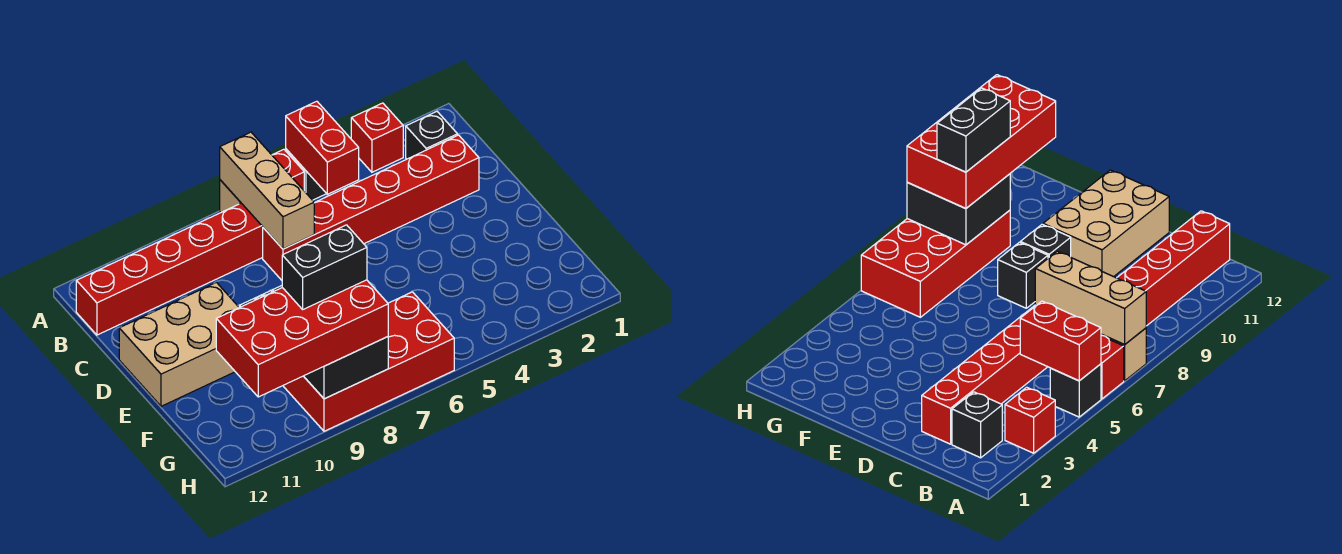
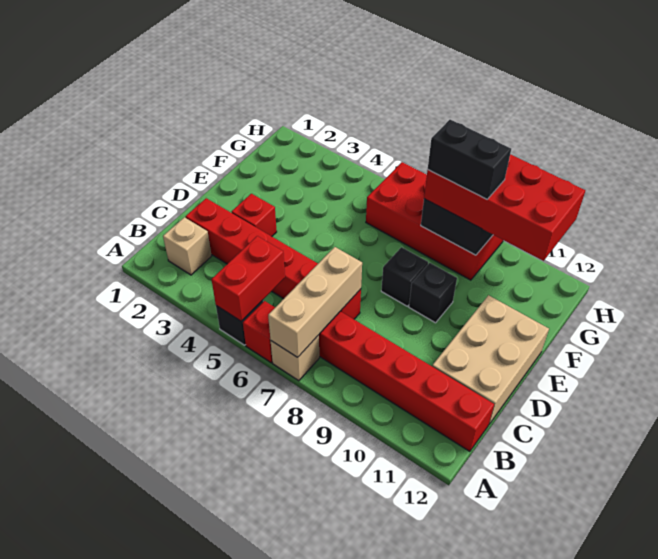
red brick A3 level 1 -> red brick D3 level 1
black brick B2 level 1 -> tan brick B2 level 1
tan brick D10:E12 level 1 -> tan brick C11:E12 level 1

